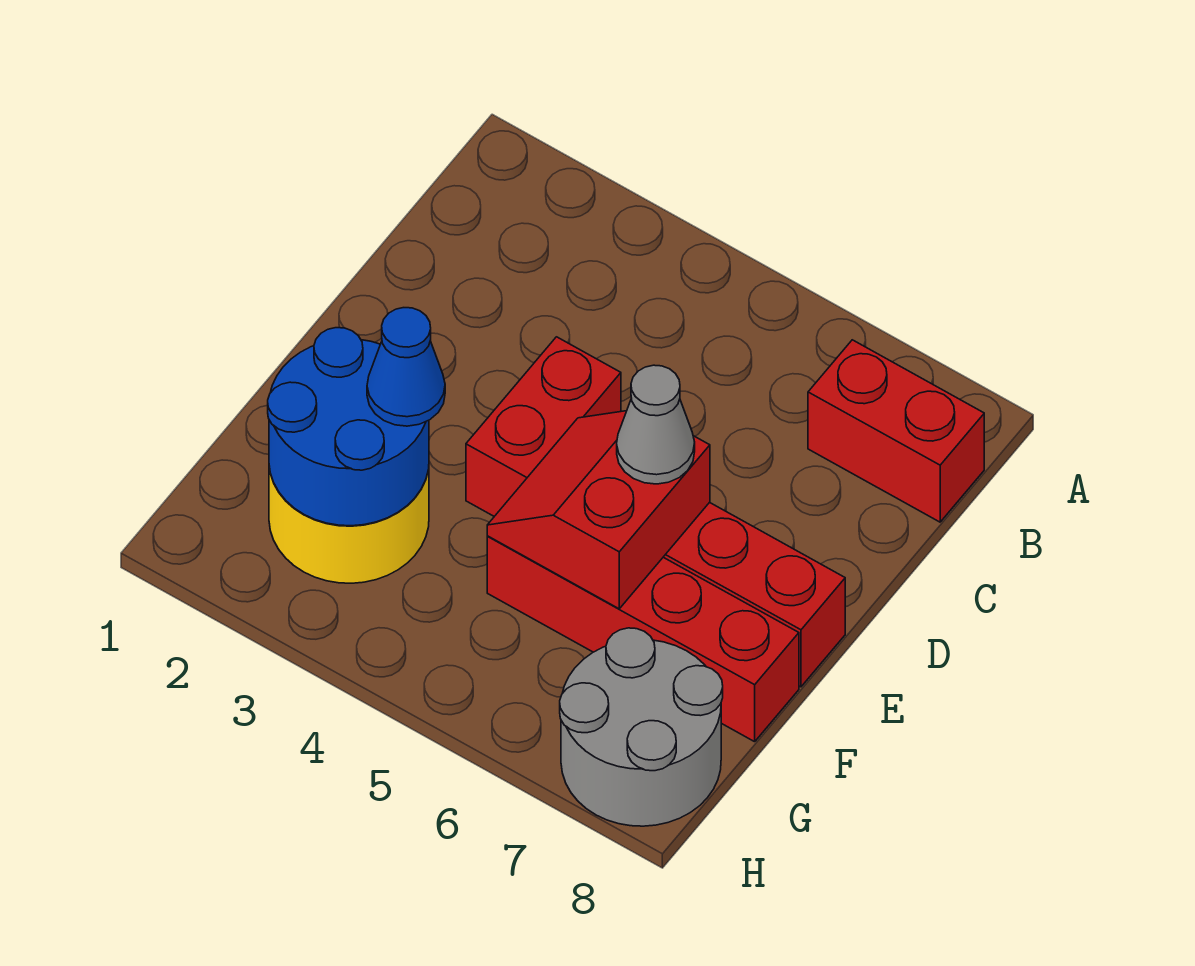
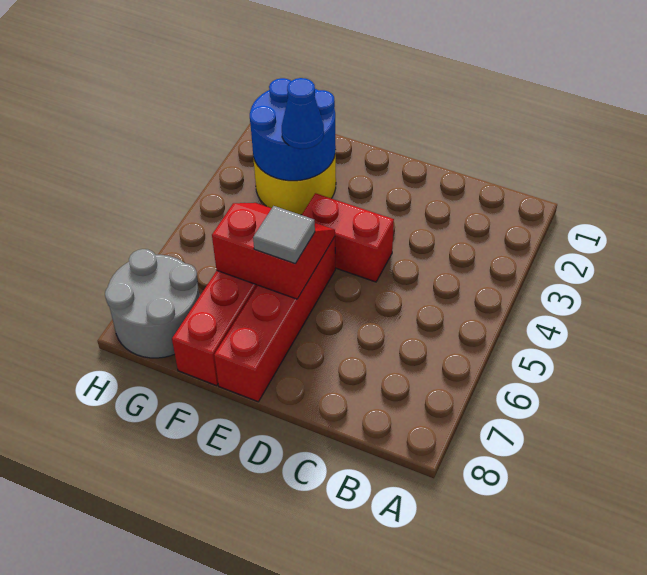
red brick B7:B8 level 1 -> none
grey cone E6 level 3 -> grey tile E6 level 3

